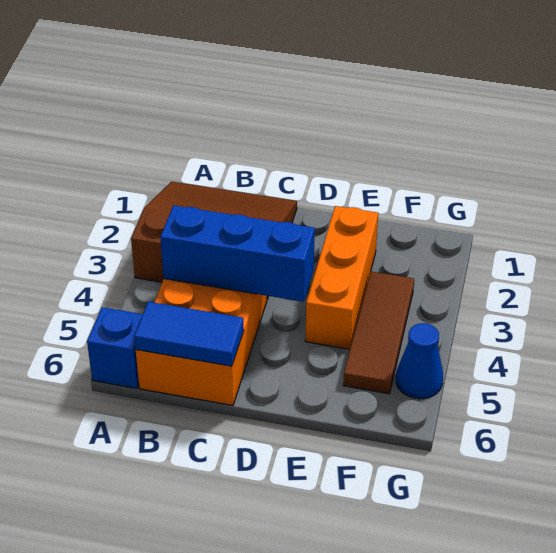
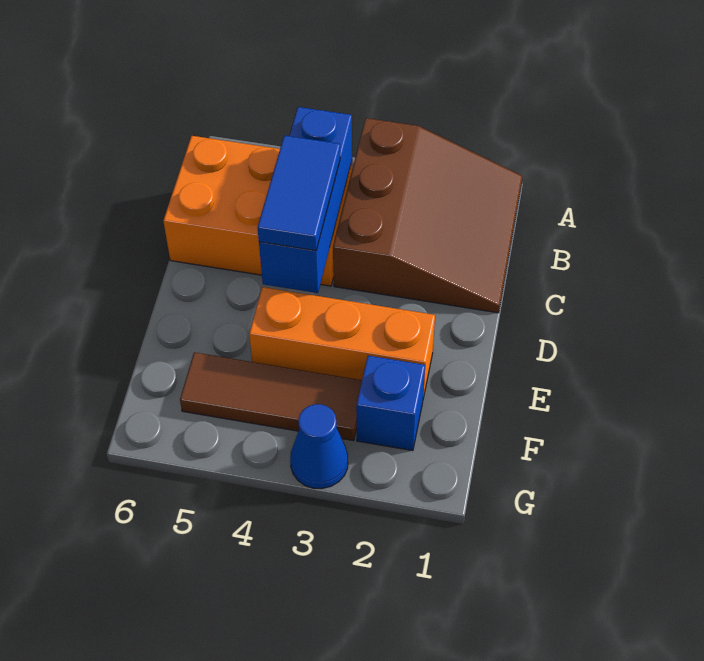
blue brick A6 level 1 -> blue brick F2 level 1
blue tile B6:C6 level 2 -> blue tile C4:D4 level 3
blue cone G5 level 1 -> blue cone G3 level 1

